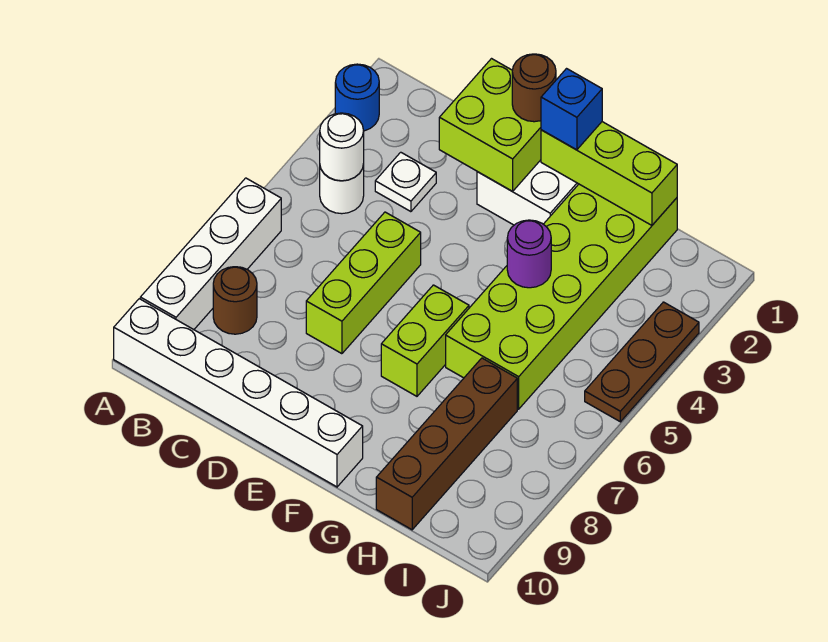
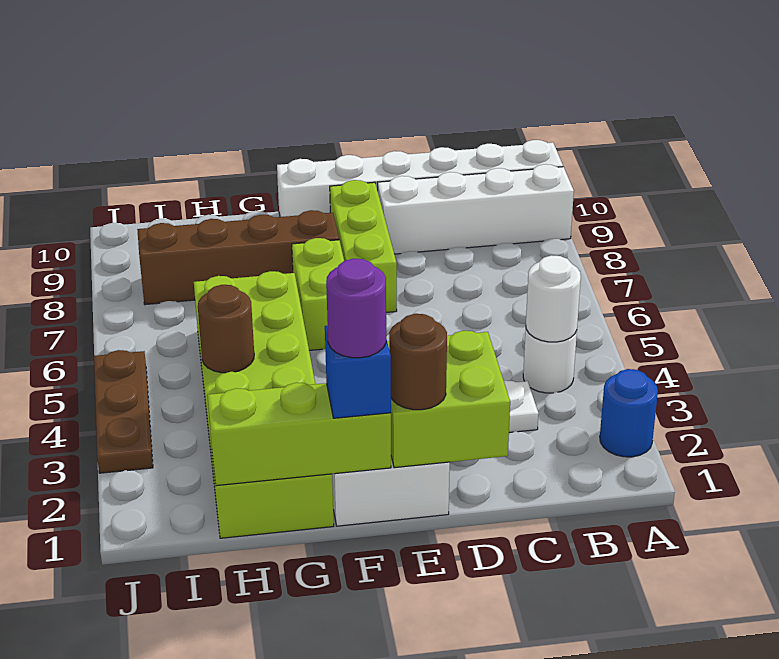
white brick A6:A9 level 1 -> white brick A9:D9 level 1
brown round brick B8 level 1 -> brown round brick H4 level 2
lime brick D5:D7 level 1 -> lime brick E7:E9 level 1
purple round brick G4 level 2 -> purple round brick F1 level 4
brown brick H7:H10 level 1 -> brown brick F8:I8 level 1

